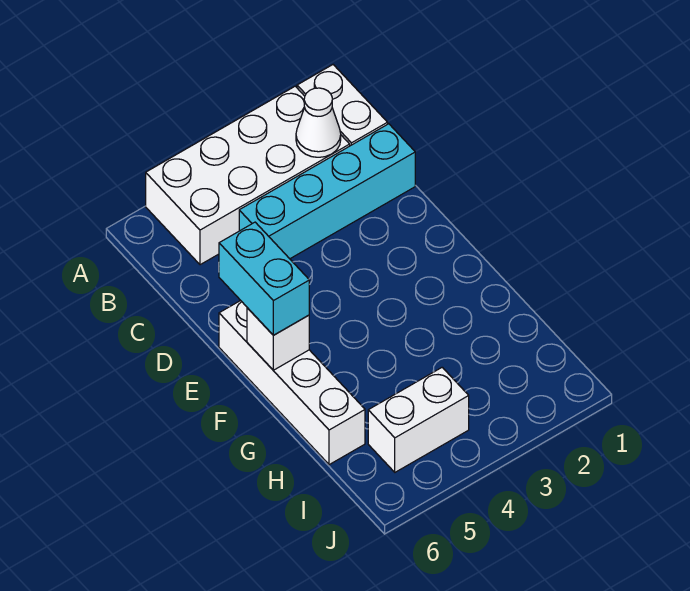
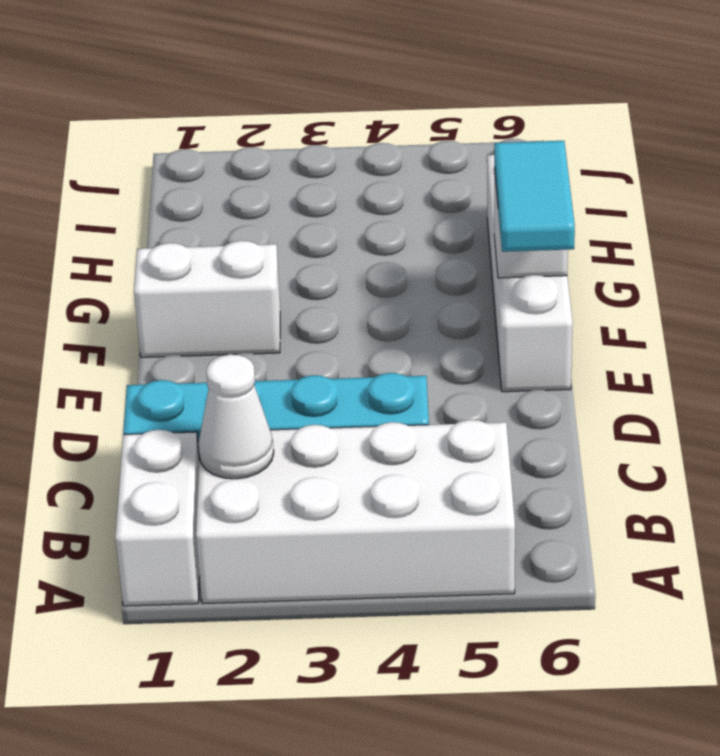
cyan brick E6:F6 level 3 -> cyan tile E6:F6 level 3
white brick I4:I5 level 1 -> white brick F1:F2 level 1

